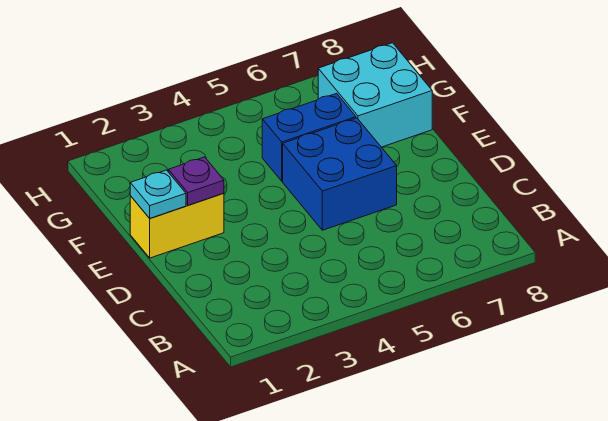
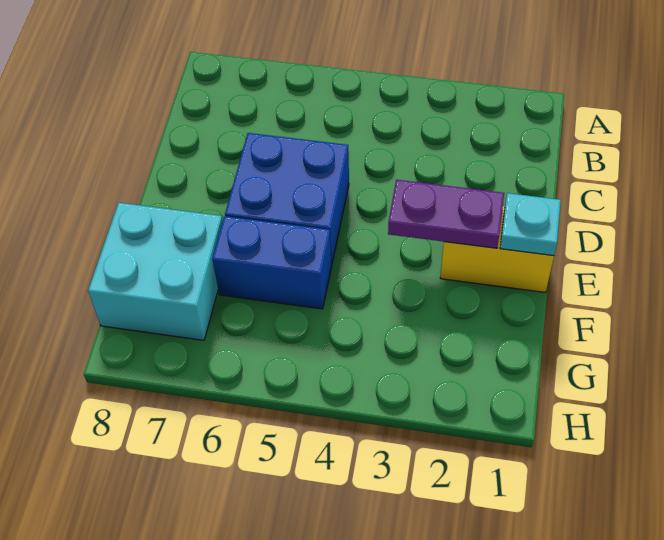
purple plate E2 level 2 -> purple plate E2:E3 level 2

